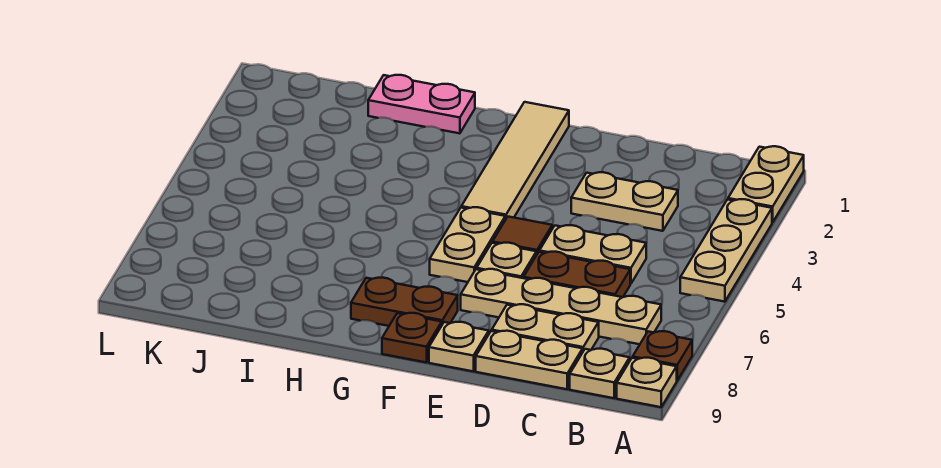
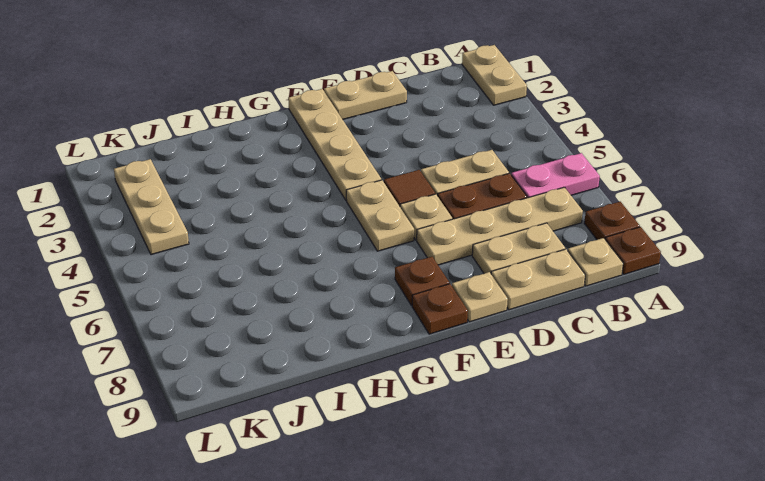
tan plate A3:A5 level 1 -> tan plate K2:K4 level 1
tan plate A9 level 1 -> brown plate A9 level 1
tan plate C3:D3 level 1 -> tan plate D1:E1 level 1
tan tile F1:F4 level 1 -> tan plate F1:F4 level 1
brown plate F8:G8 level 1 -> brown plate F8 level 1
pink plate H1:I1 level 1 -> pink plate A6:B6 level 1

